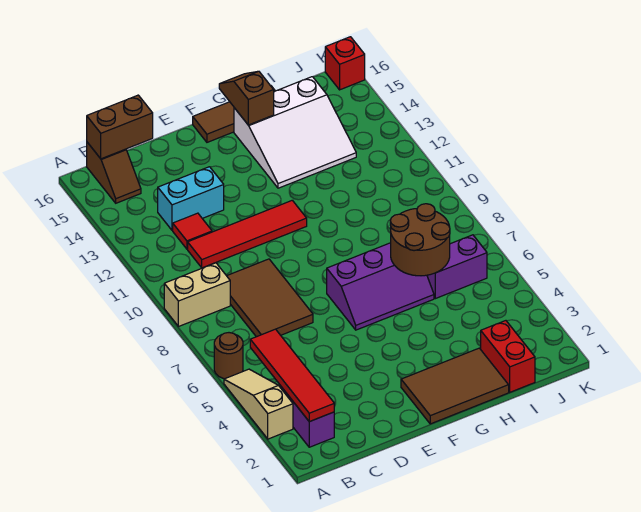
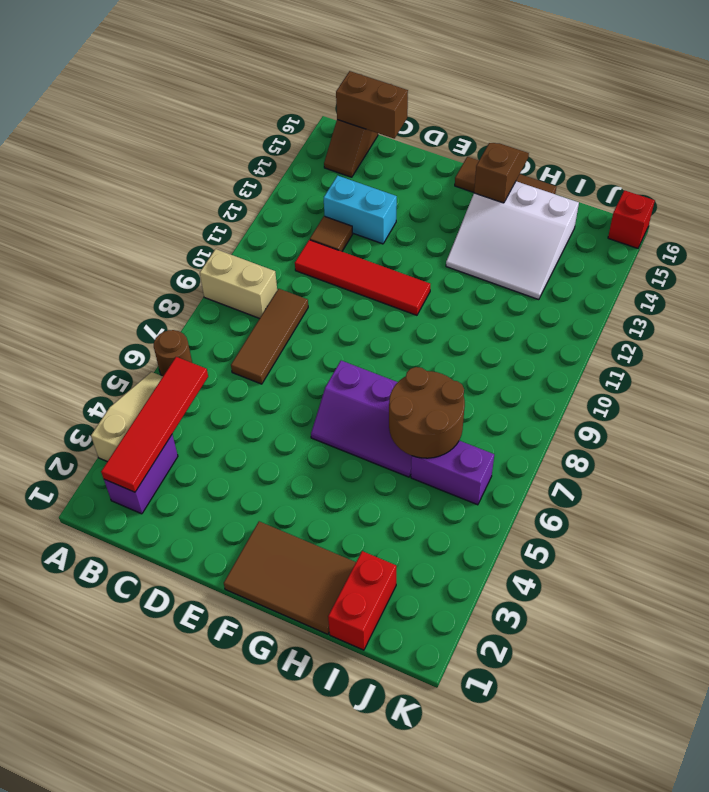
brown tile C7:D9 level 1 -> brown tile C7:C9 level 1
red tile C12 level 1 -> brown tile C12 level 1

